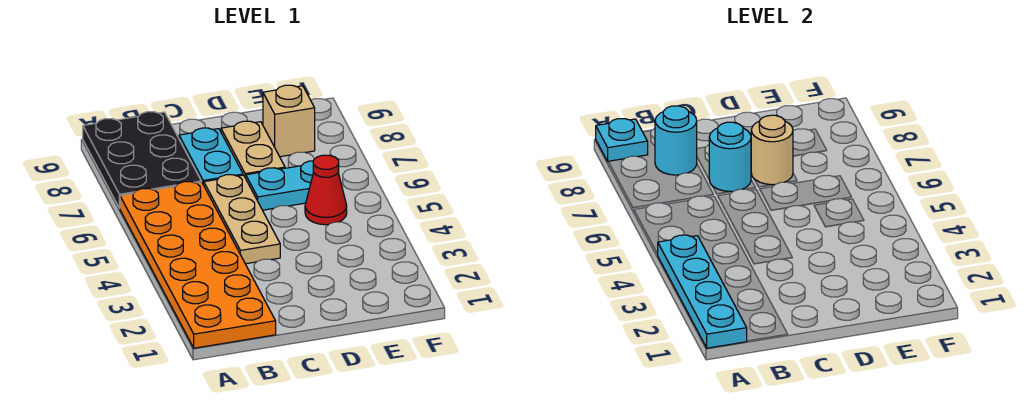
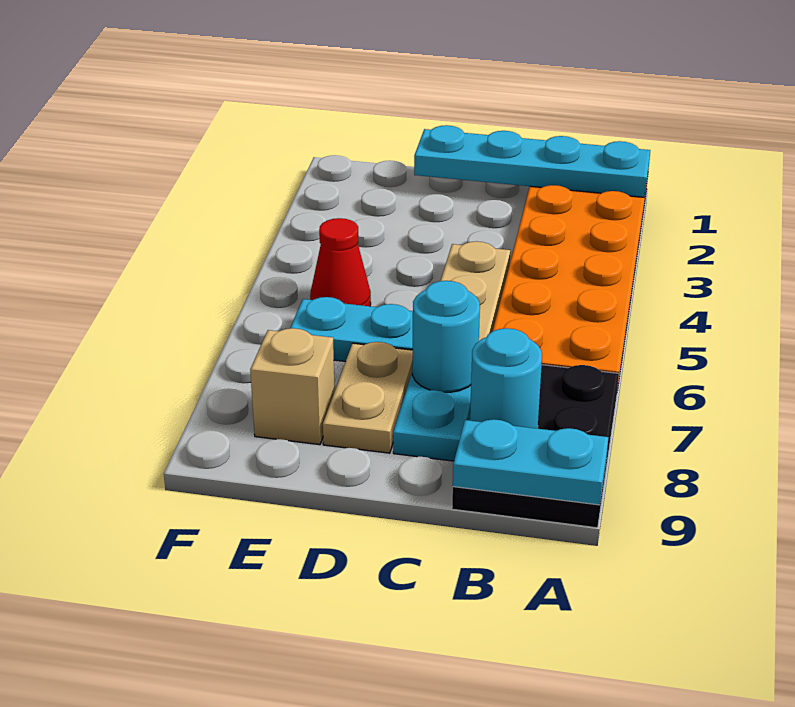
cyan plate A1:A4 level 2 -> cyan plate A1:D1 level 2
cyan plate A9 level 2 -> cyan plate A9:B9 level 2
tan round brick D7 level 2 -> none

